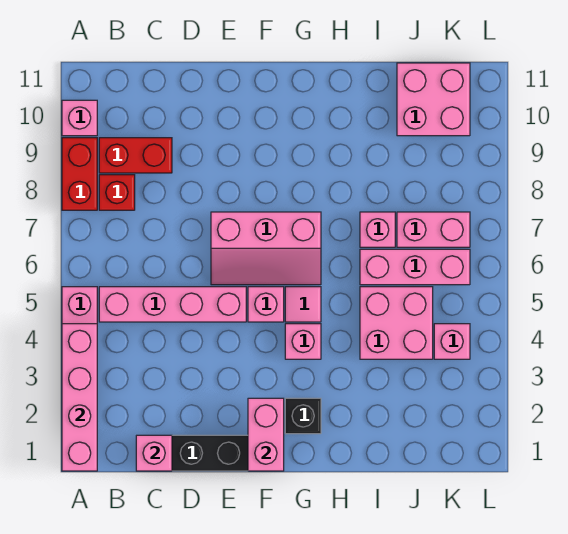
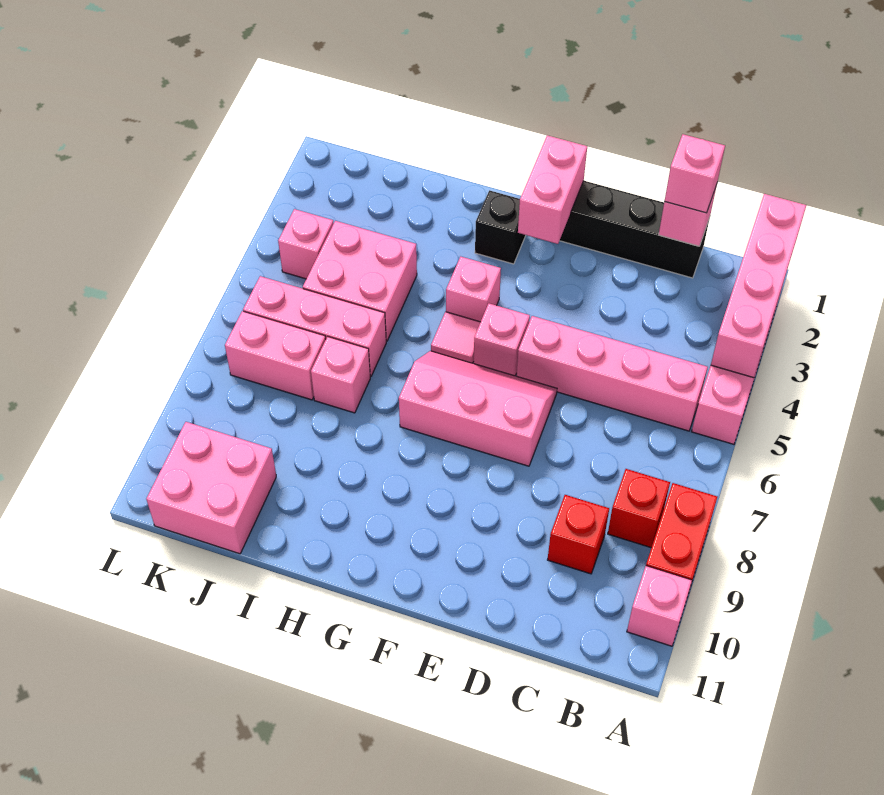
red brick B9:C9 level 1 -> red brick C9 level 1
none -> pink brick C1 level 3

